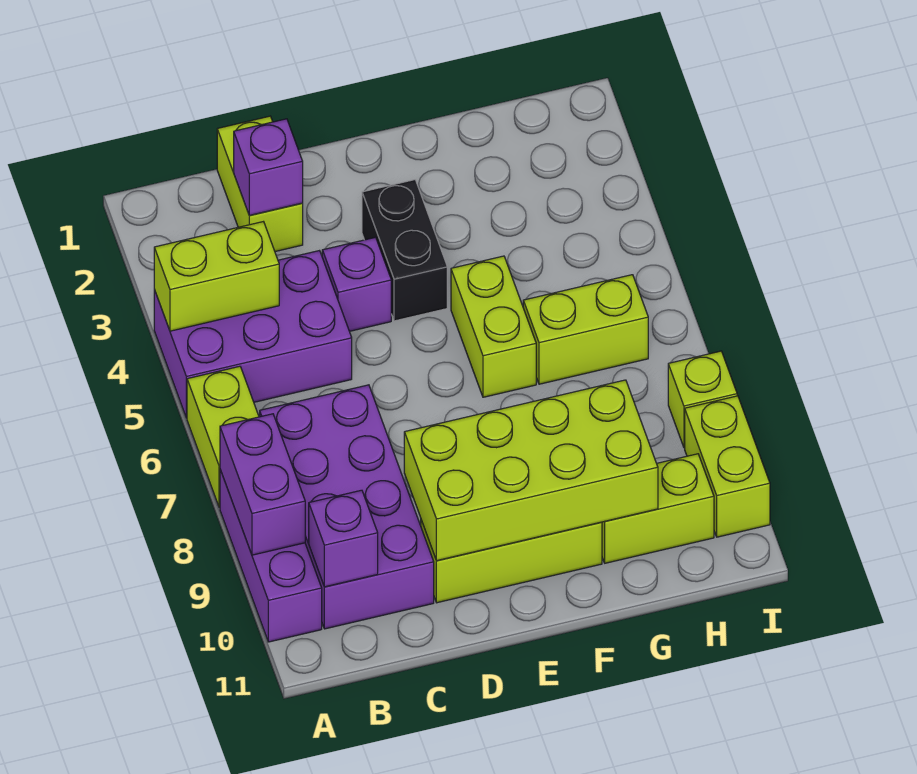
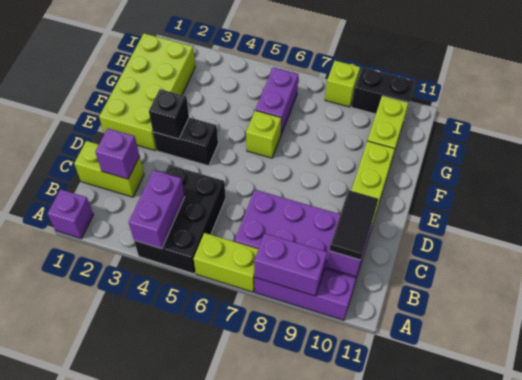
purple brick A4:C5 level 1 -> black brick A4:C5 level 1
lime brick A4:B4 level 2 -> purple brick A4:B4 level 2
none -> black tile B10:C10 level 3
purple brick D4 level 1 -> purple brick A1 level 1
lime brick D9:G10 level 2 -> lime brick E1:H2 level 1
none -> black brick E3 level 2
lime brick F5:F6 level 1 -> lime brick F6 level 1
lime brick G6:H6 level 1 -> purple brick G6:H6 level 1
lime brick I9:I10 level 1 -> black brick I9:I10 level 1

